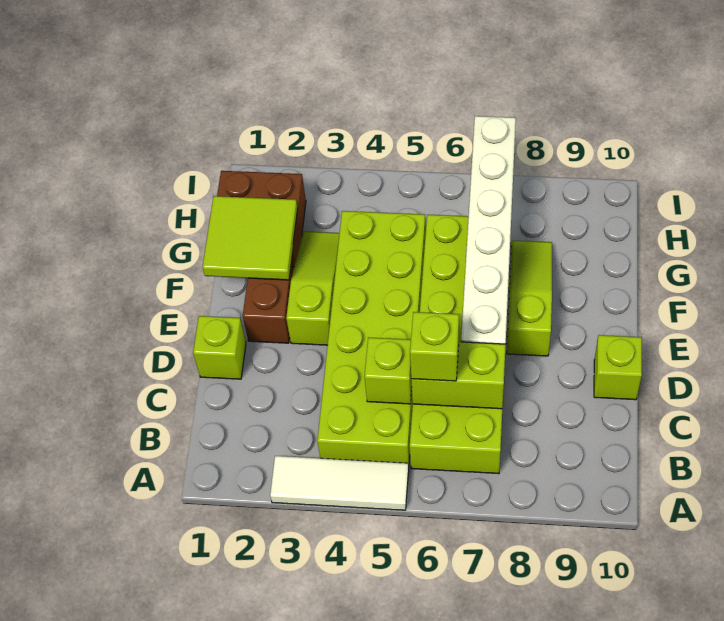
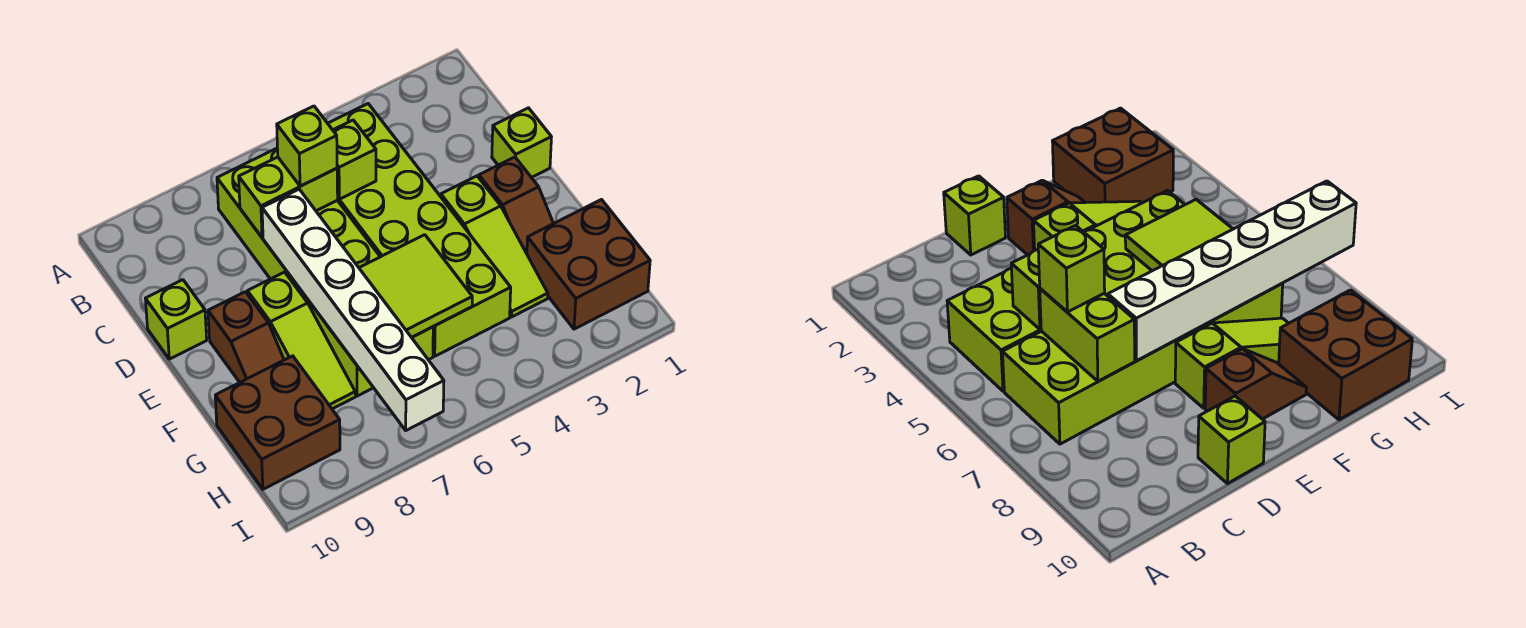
white tile A3:A5 level 1 -> none
none -> brown slope E9:F9 level 1 top E
lime tile F1:G2 level 2 -> lime tile F5:G6 level 2
none -> brown brick G9:H10 level 1

